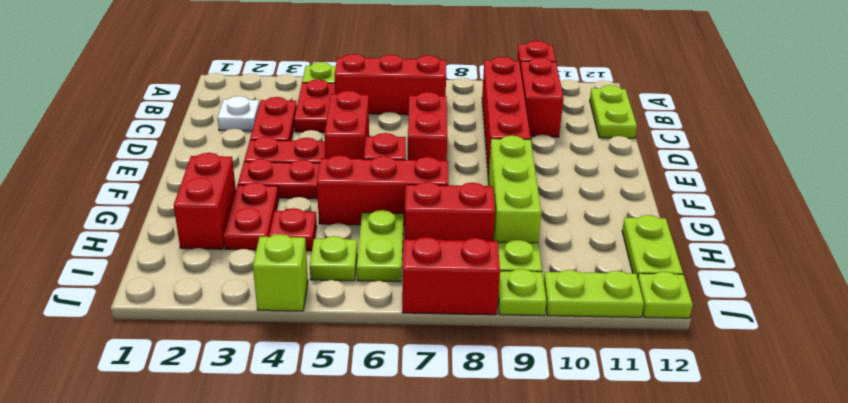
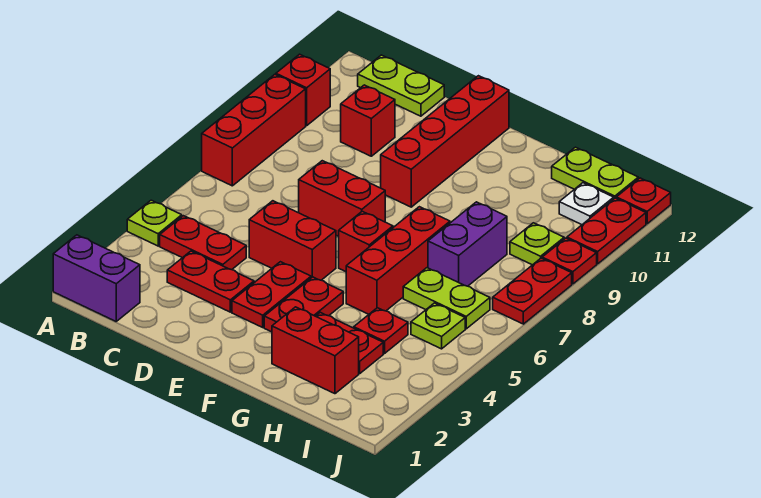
none -> purple brick A1:B1 level 1
red brick B5:B7 level 1 -> red brick A7:A9 level 1
red brick B9:E9 level 1 -> red brick E9:E12 level 1
red brick B10:C10 level 1 -> red brick C10 level 1
white plate C2 level 1 -> white plate I11 level 1
lime brick F9:H9 level 1 -> none
red brick H7:H8 level 1 -> purple brick H7:H8 level 1
lime brick J4 level 1 -> none
red brick J7:J8 level 1 -> red plate J7:J8 level 1
lime plate J9 level 1 -> red plate J9 level 1
lime plate J10:J11 level 1 -> red plate J10:J11 level 1
lime plate J12 level 1 -> red plate J12 level 1

